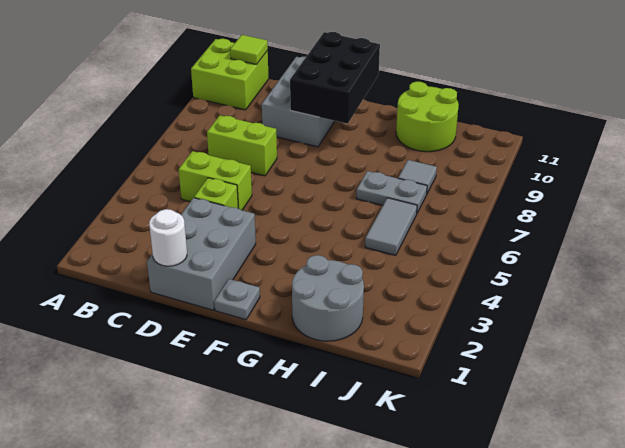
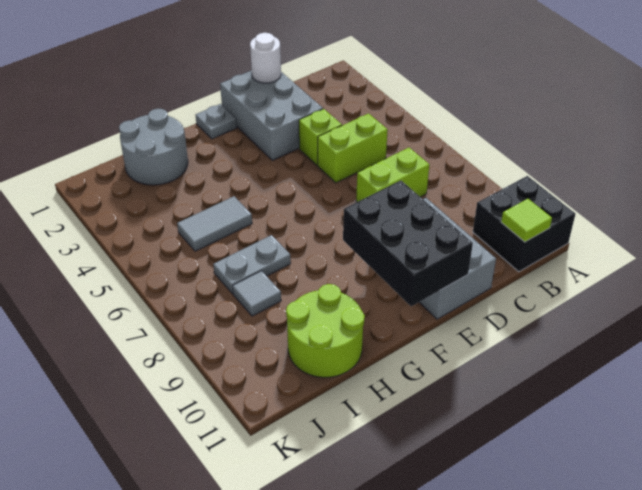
lime brick A10:B11 level 1 -> black brick A10:B11 level 1
grey tile I5:I6 level 1 -> grey tile H5:I5 level 1

